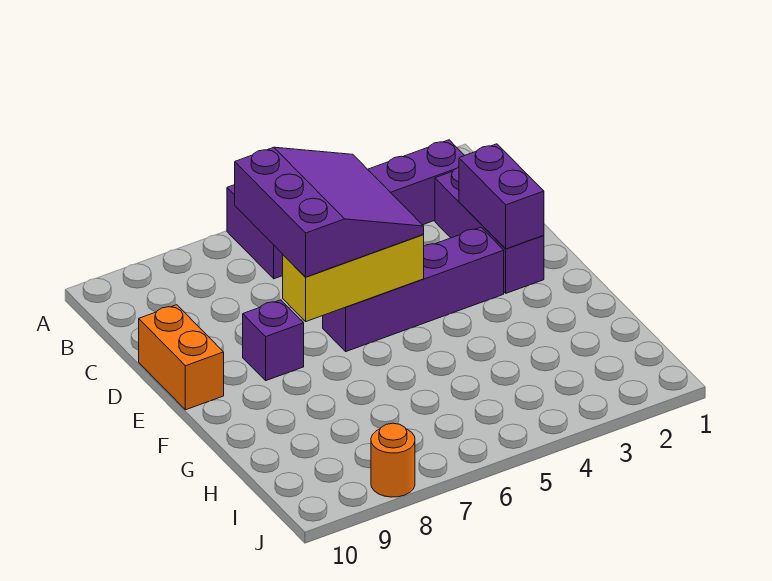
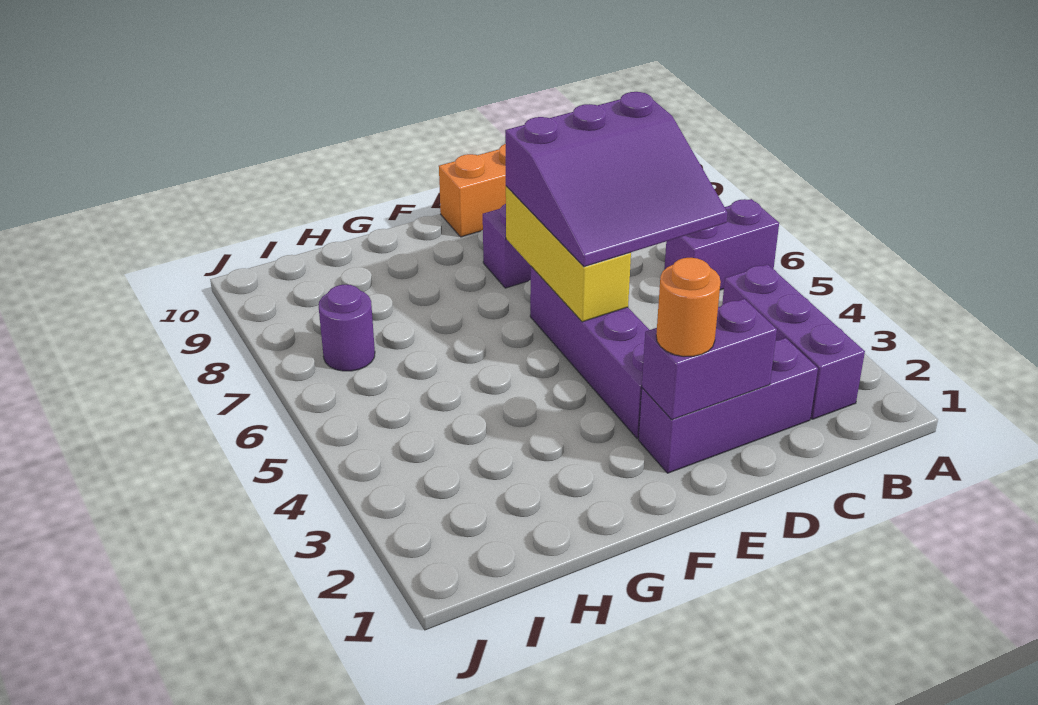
none -> purple round brick I7 level 1
orange round brick J8 level 1 -> orange round brick E2 level 3

